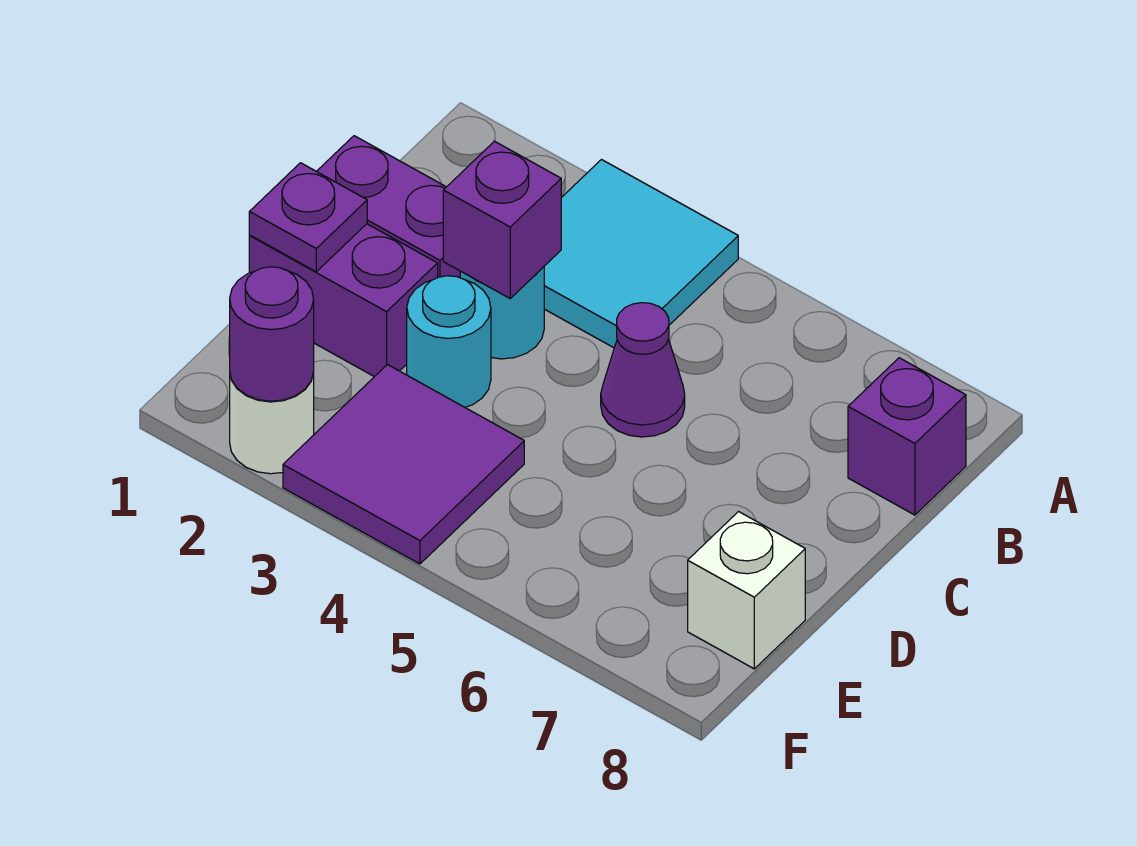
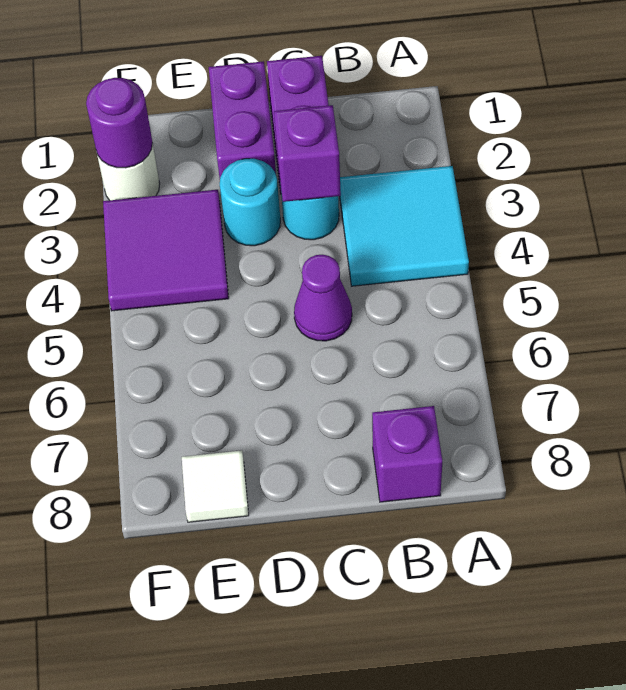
purple plate D1 level 2 -> none
white brick E8 level 1 -> white tile E8 level 1

